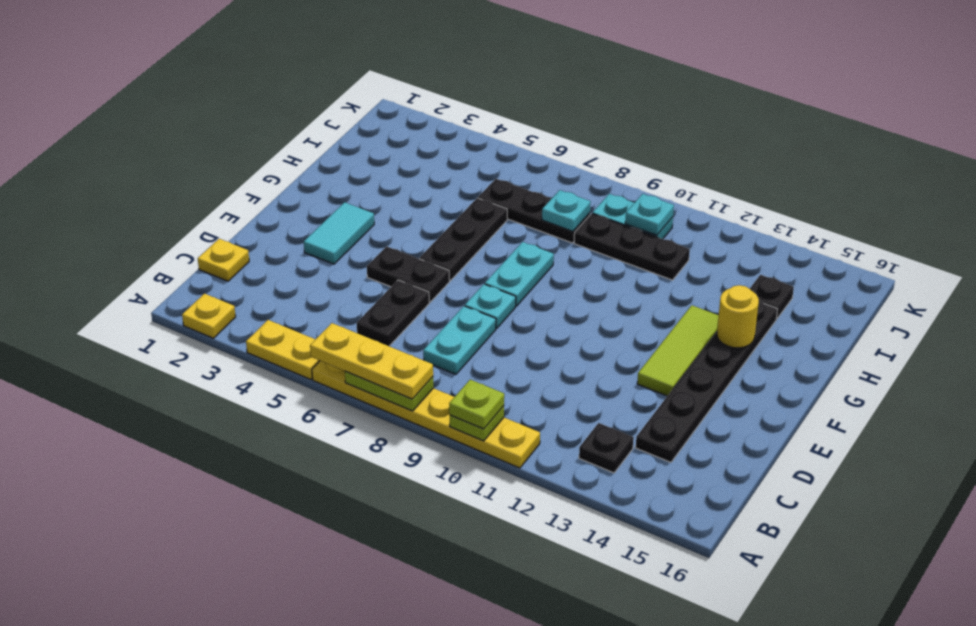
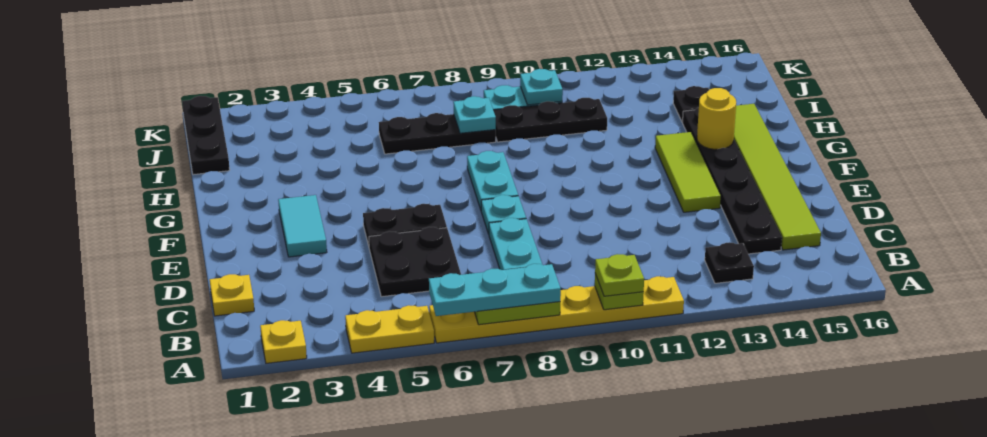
yellow plate A6:A8 level 3 -> cyan plate A6:A8 level 3
black plate C6:D6 level 1 -> black plate C5:D6 level 1
none -> lime tile C15:H15 level 1
black plate F6:H6 level 1 -> black plate I1:K1 level 1

